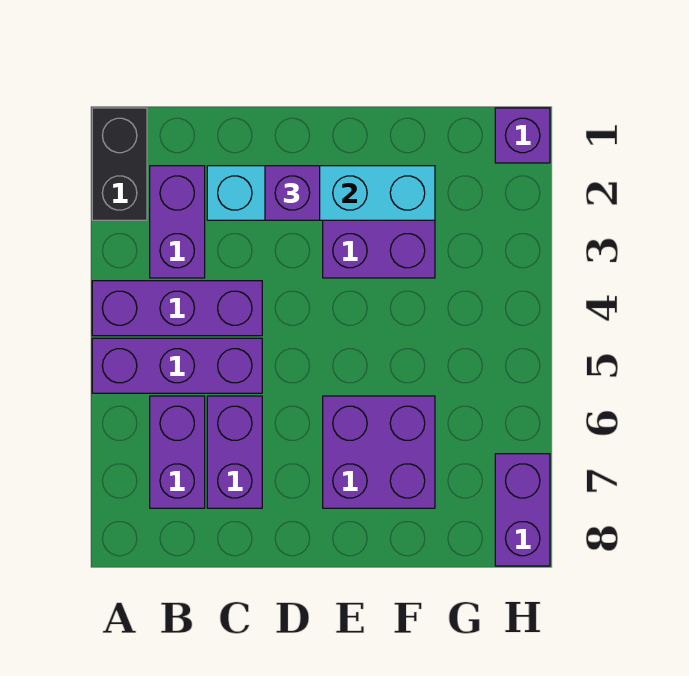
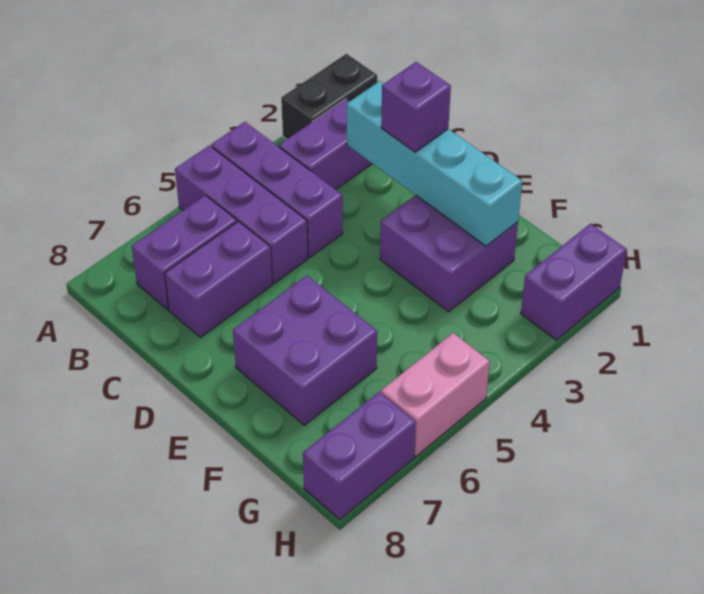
purple brick H1 level 1 -> purple brick H1:H2 level 1
none -> pink brick H5:H6 level 1

